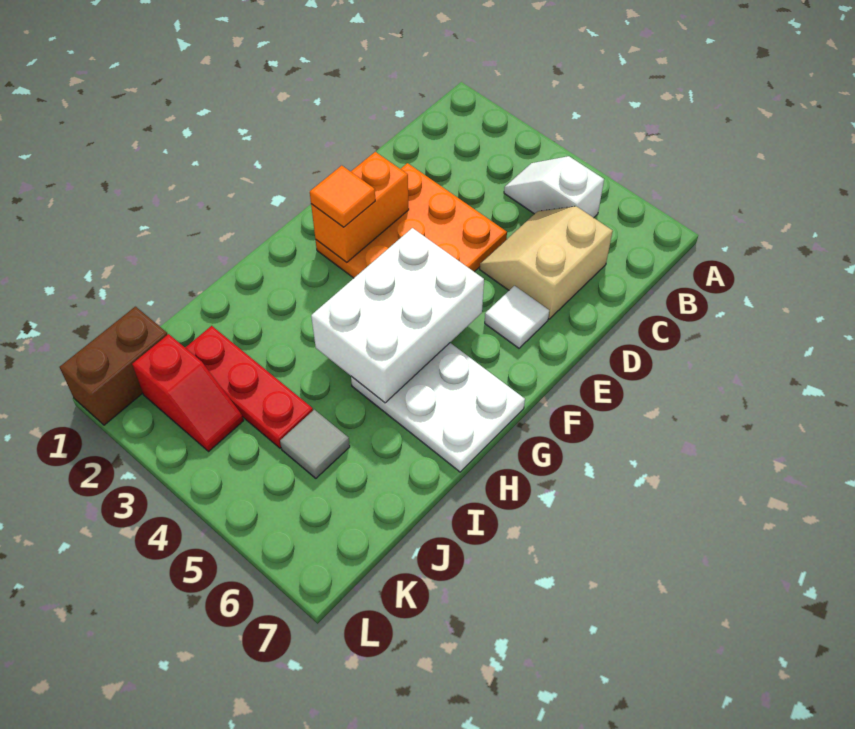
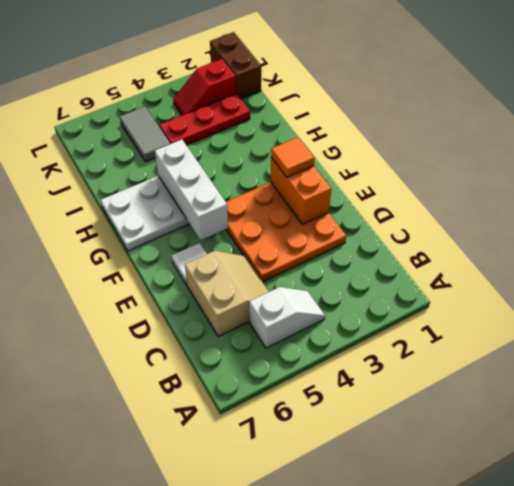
white brick F4:H5 level 2 -> white brick F5:H5 level 2
grey tile J5 level 1 -> grey tile J5:K5 level 1

